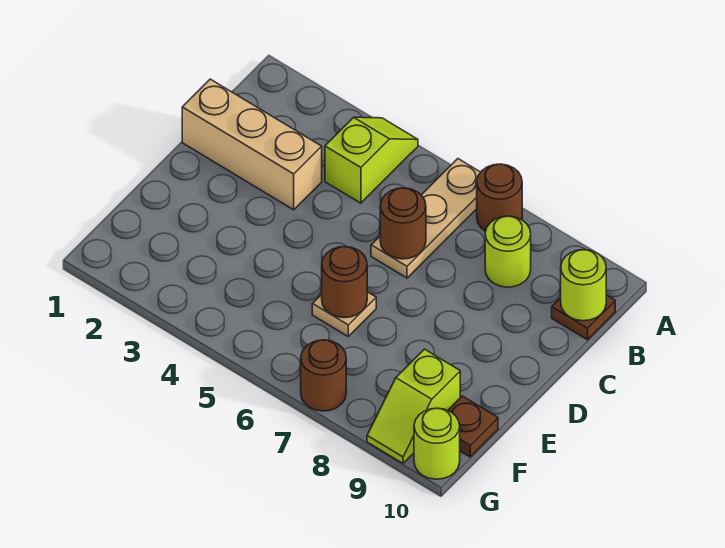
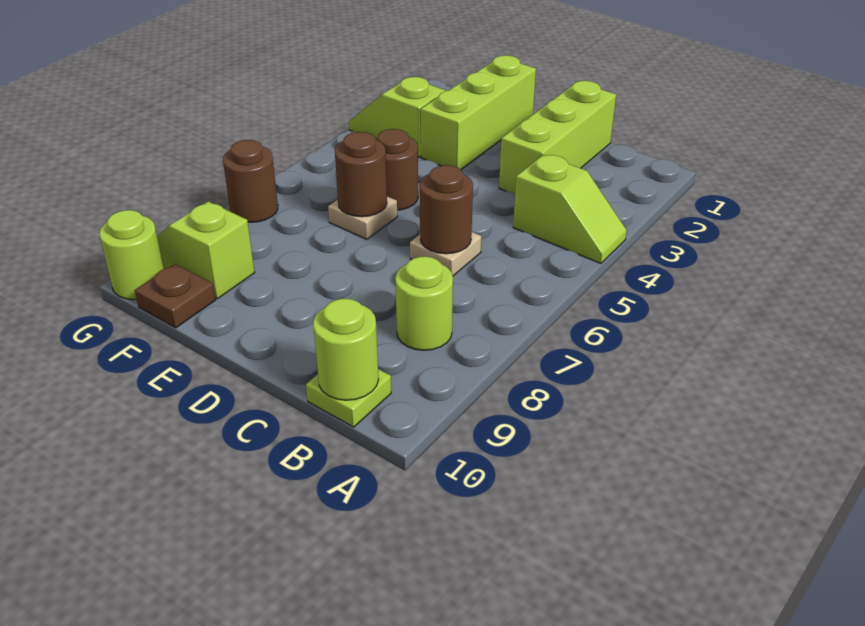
tan plate A6:C6 level 1 -> tan plate C6 level 1
brown round brick A7 level 1 -> brown round brick E5 level 1
brown plate B10 level 1 -> lime plate B10 level 1
tan brick C1:C3 level 1 -> lime brick C1:C3 level 1
none -> lime brick E1:E3 level 1
none -> lime slope F3:G3 level 1 top F

